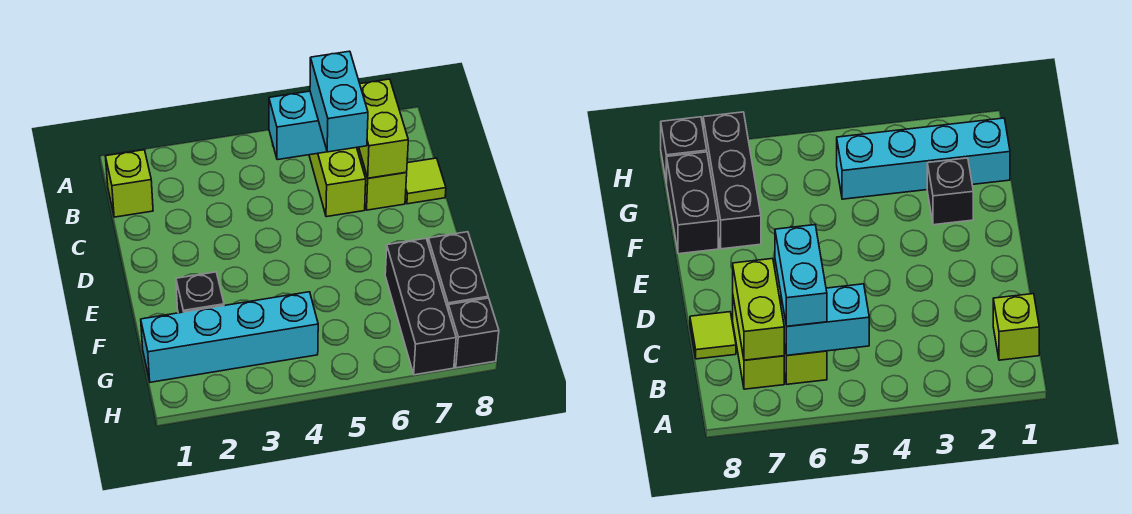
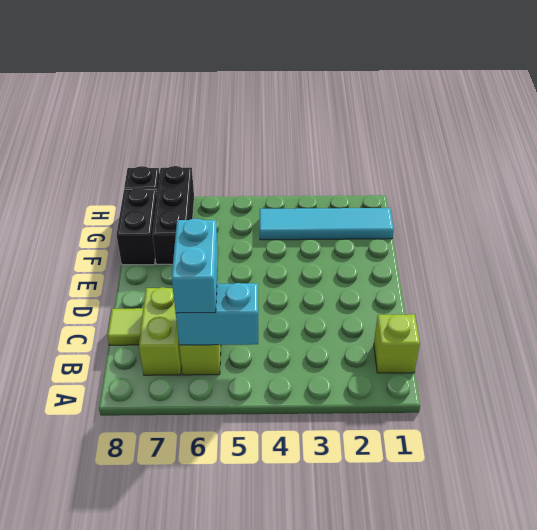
lime brick B7:C7 level 2 -> none
black brick F2 level 1 -> none
cyan brick G1:G4 level 1 -> cyan tile G1:G4 level 1

